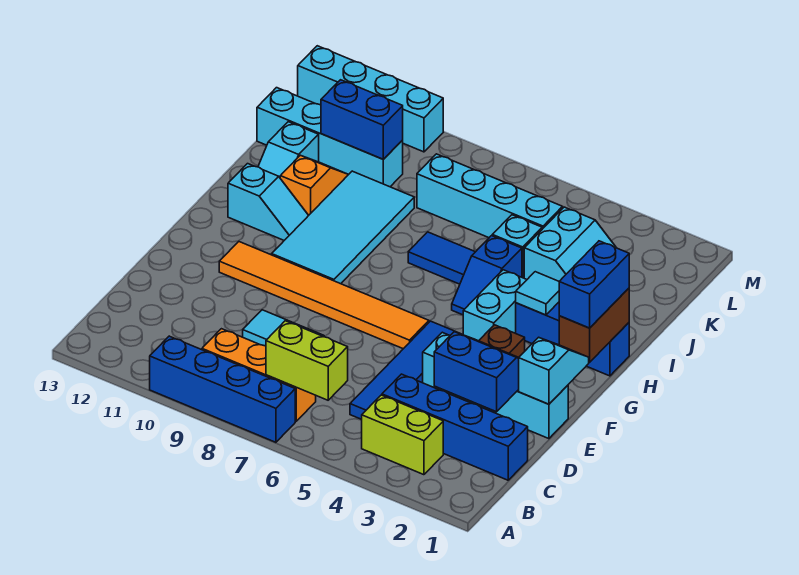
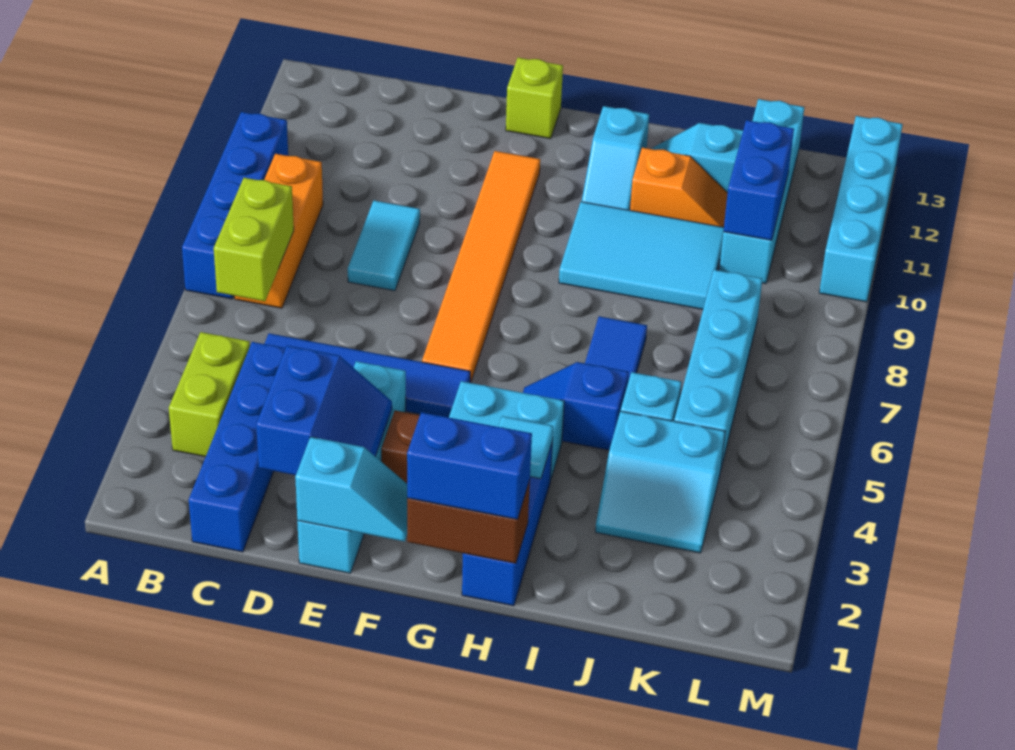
none -> lime brick F13 level 1
cyan tile G9:J10 level 1 -> cyan tile H9:J10 level 1

